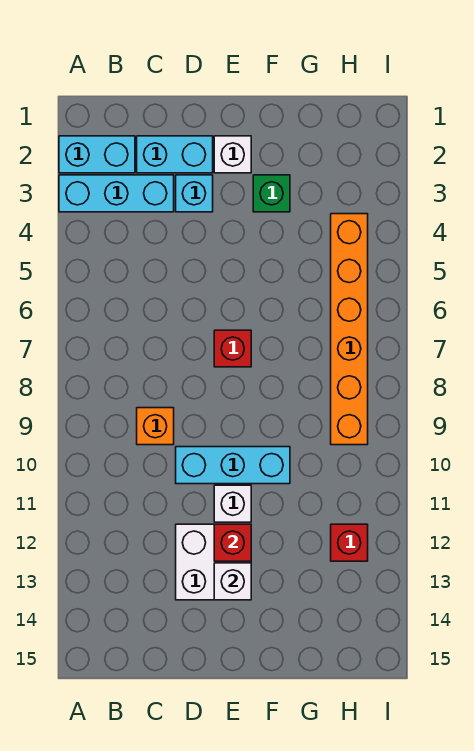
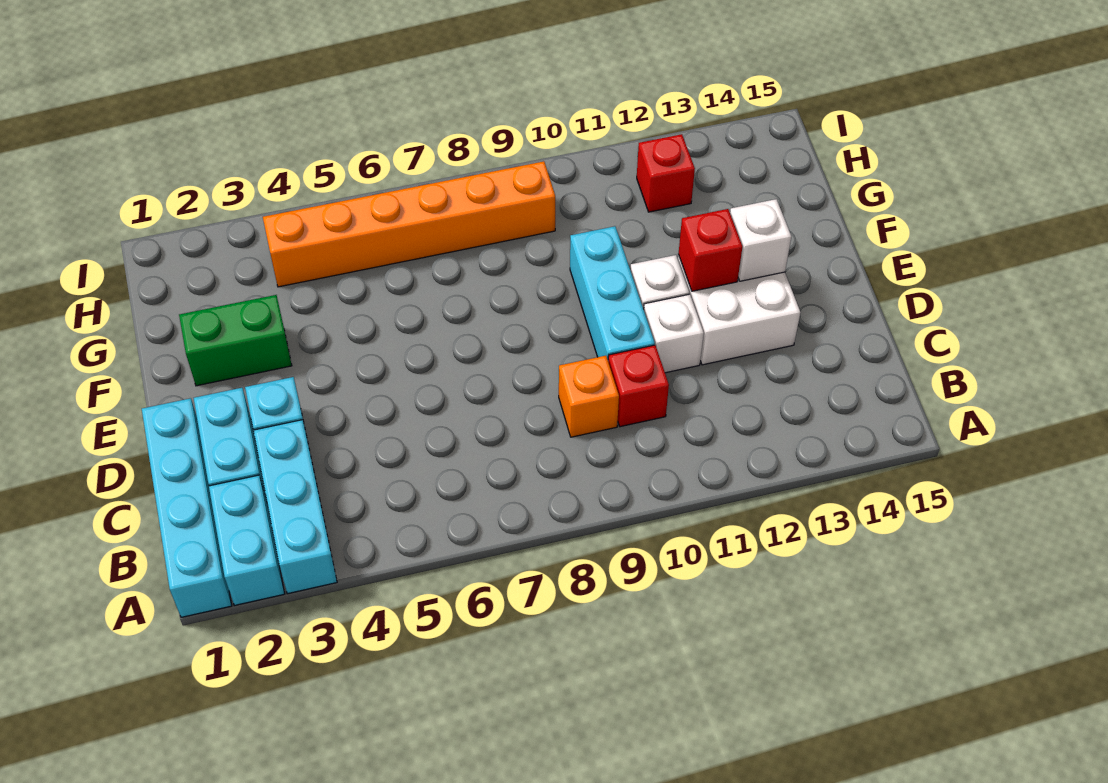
none -> cyan brick A1:D1 level 1
white brick E2 level 1 -> white brick D11 level 1
red brick E7 level 1 -> red brick C10 level 1
green brick F3 level 1 -> green brick F2:F3 level 1

